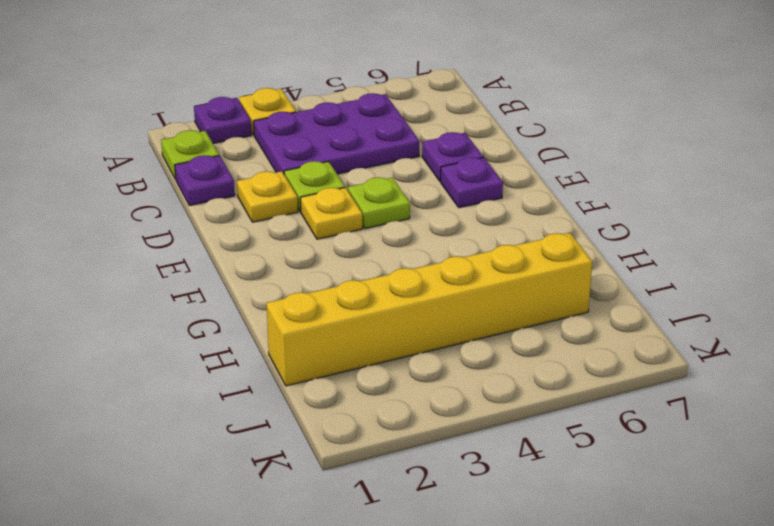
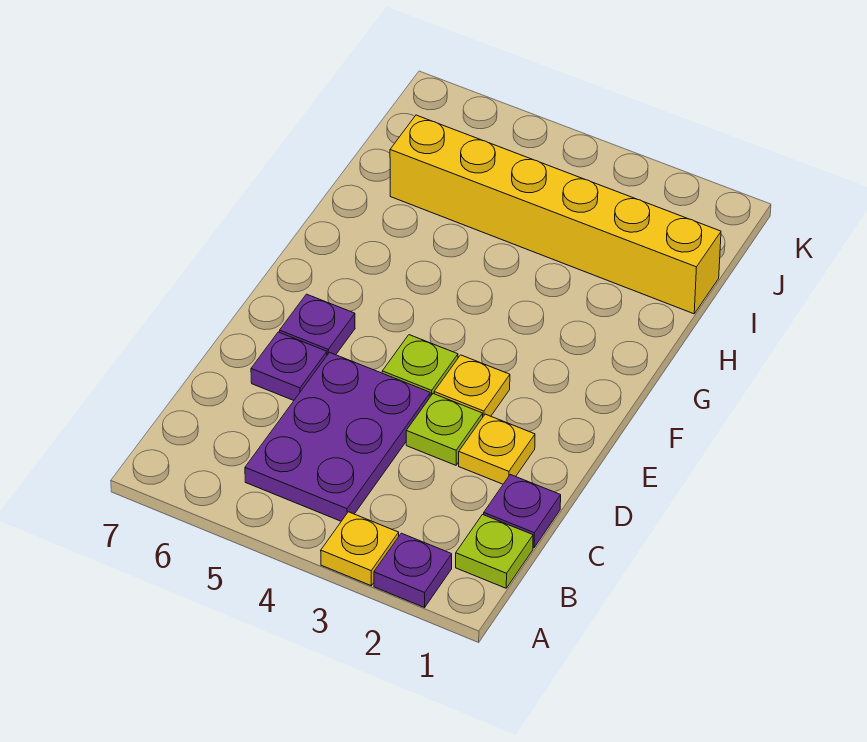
purple plate B3:C5 level 1 -> purple plate B4:D5 level 1

